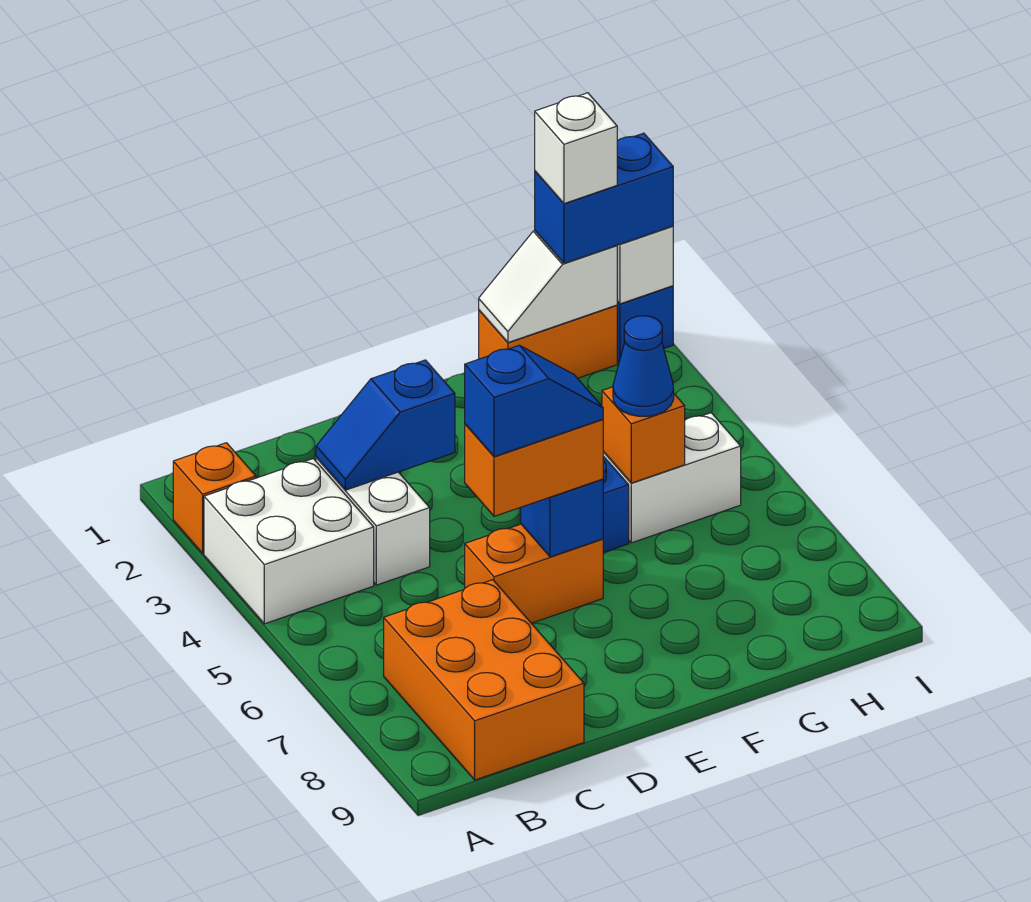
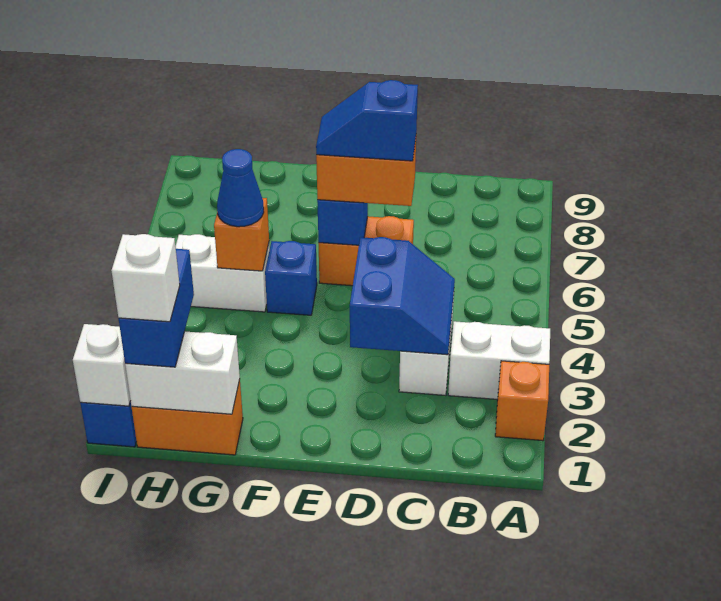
white brick A3:B4 level 1 -> white brick A3:B3 level 1
orange brick B7:C9 level 1 -> none
blue slope C3:D3 level 2 top D -> blue slope C3:D4 level 2 top D
white slope G1:H1 level 2 top H -> white brick G1:H1 level 2
blue brick H1:I1 level 3 -> blue brick H1:H2 level 3

